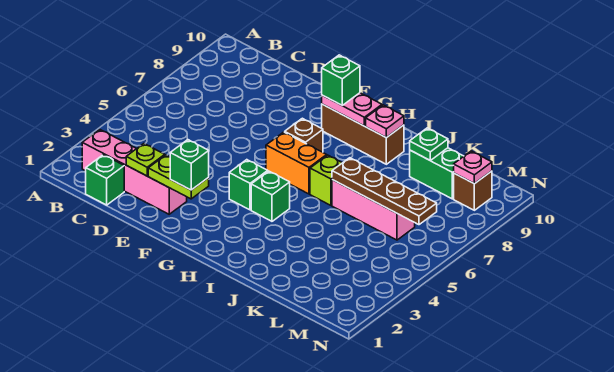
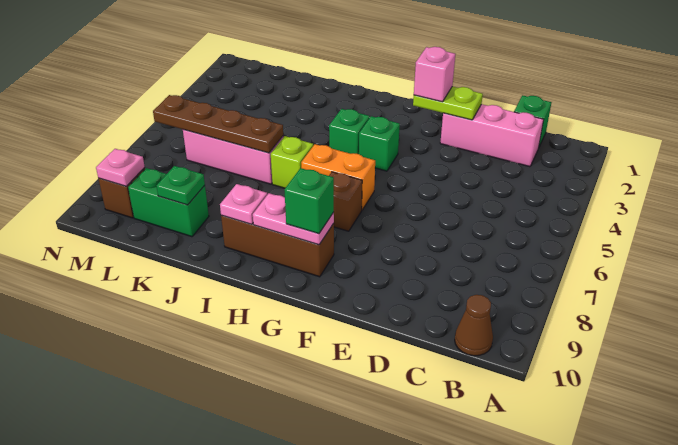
pink brick B2:E2 level 1 -> pink brick C2:E2 level 1
none -> brown cone B10 level 1
lime plate D2 level 2 -> none
green brick F2 level 3 -> pink brick F2 level 3

